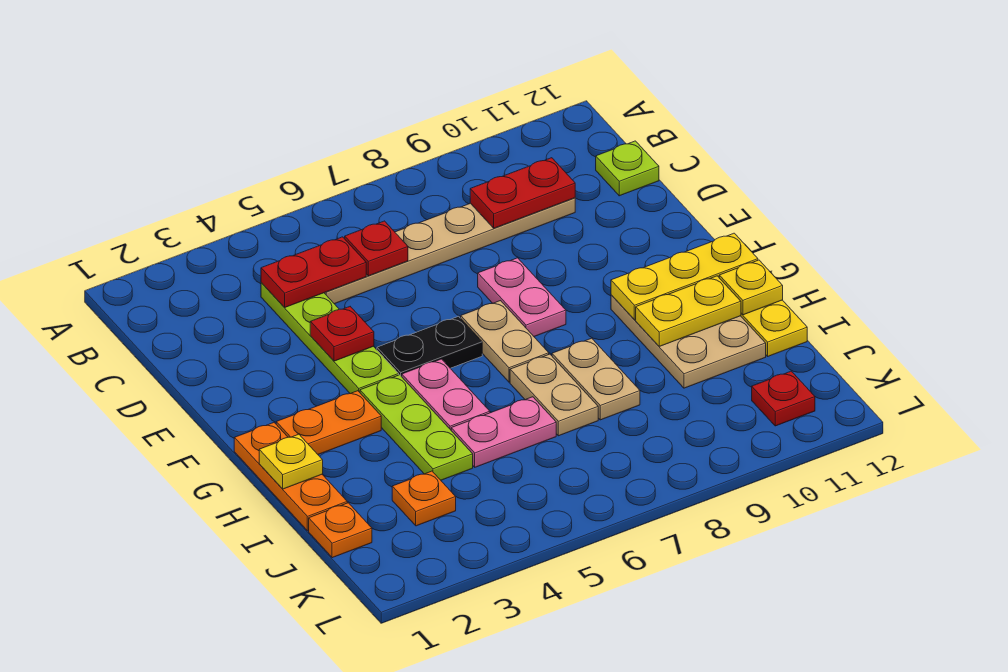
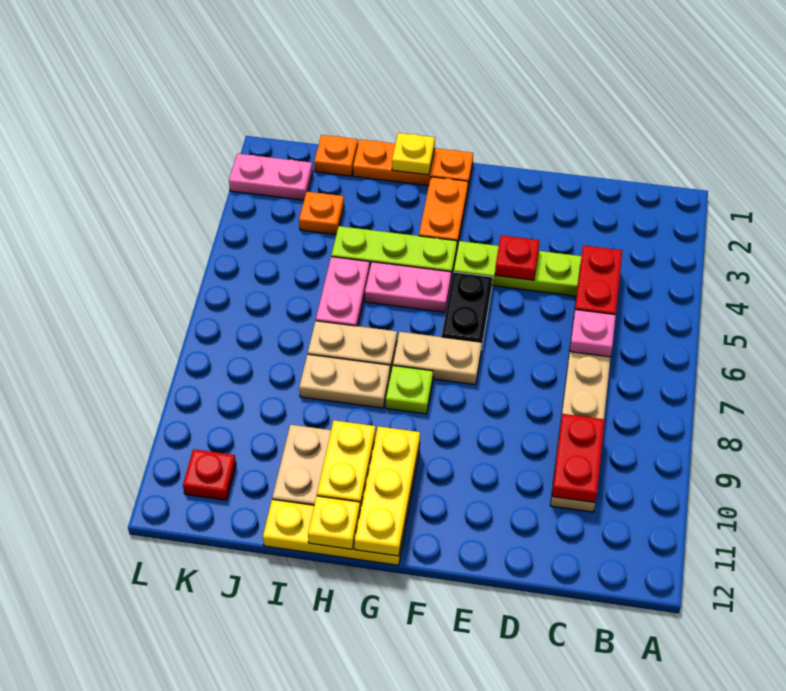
red plate C6 level 2 -> pink plate C6 level 2
lime plate C12 level 1 -> lime plate G8 level 1
pink plate E8:F8 level 1 -> pink plate K2:L2 level 1

